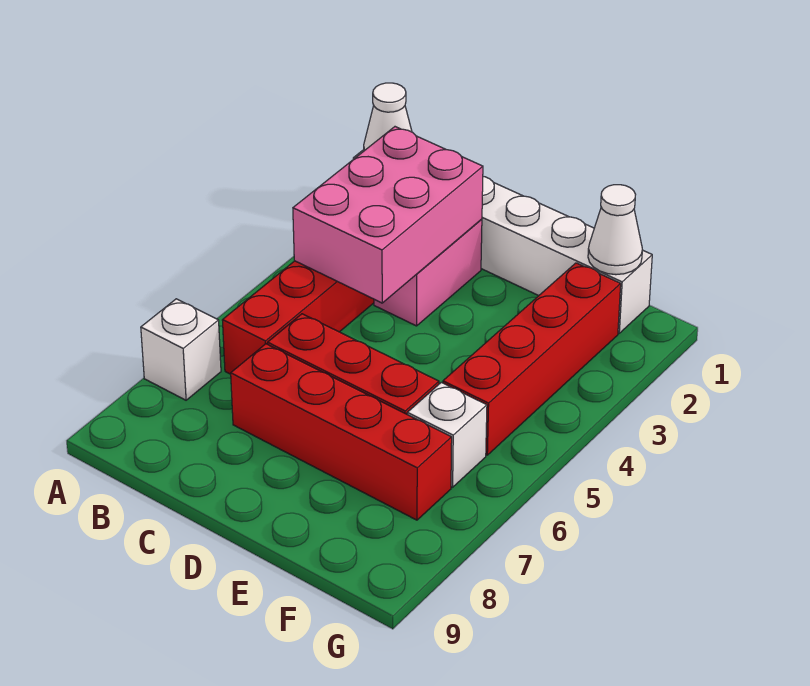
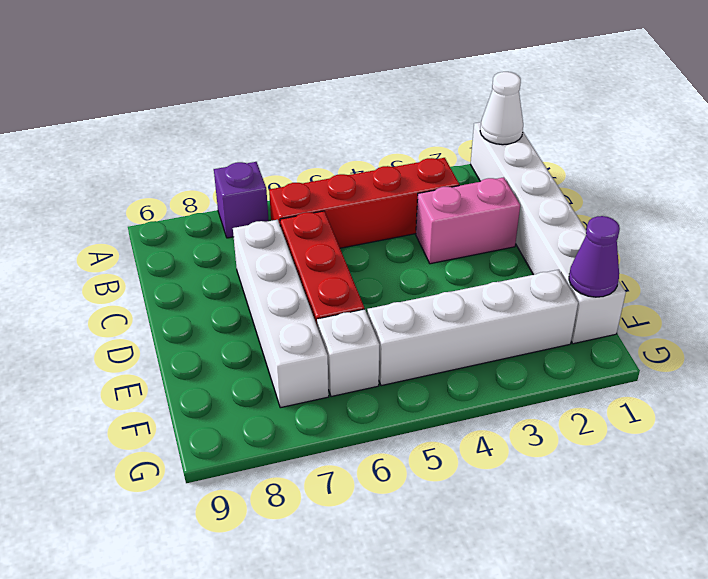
white brick A7 level 1 -> purple brick A7 level 1
pink brick B2:C4 level 2 -> none
red brick C7:F7 level 1 -> white brick C7:F7 level 1
white cone F1 level 2 -> purple cone F1 level 2
red brick F2:F5 level 1 -> white brick F2:F5 level 1

